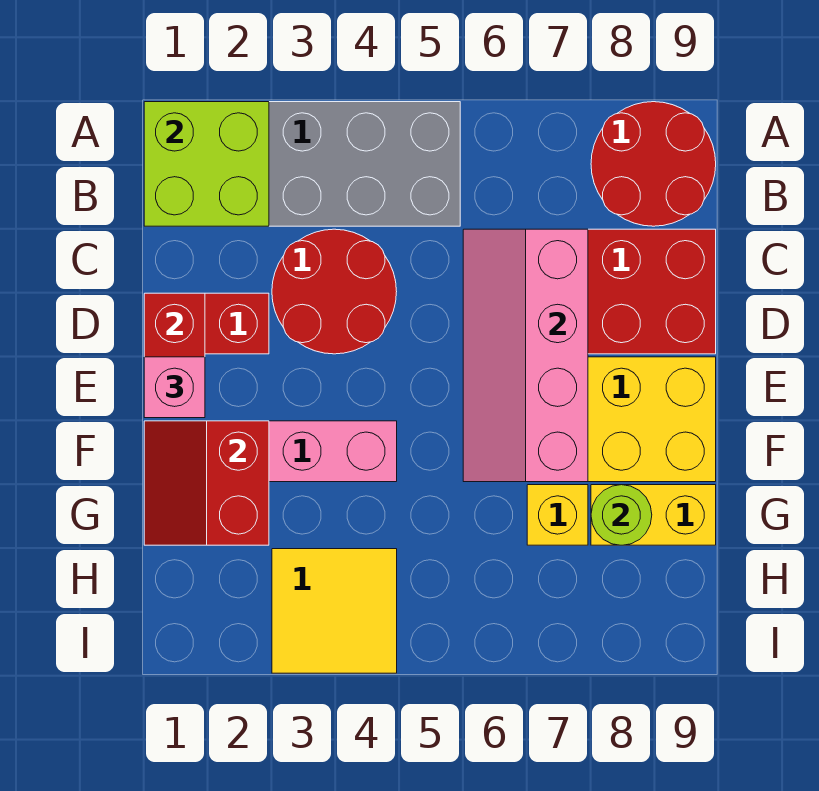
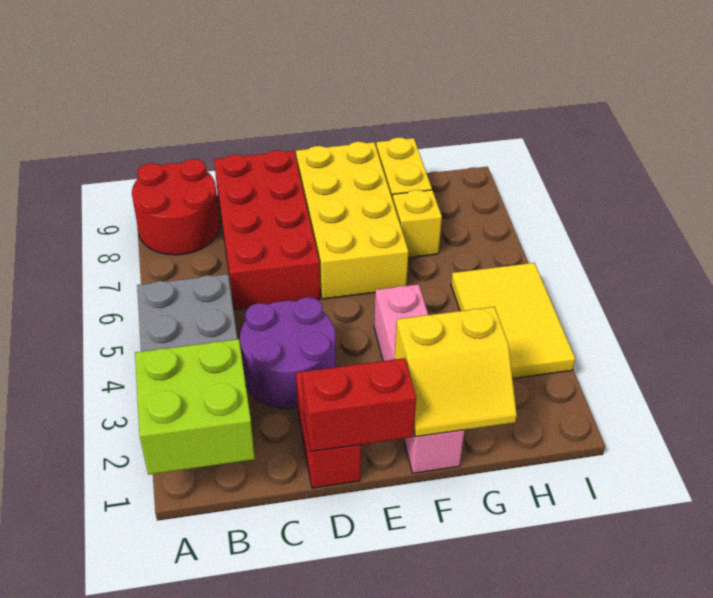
red round brick C3:D4 level 1 -> purple round brick C3:D4 level 1
pink slope C6:F7 level 2 top 7 -> none
pink brick E1 level 3 -> none
red slope F1:G2 level 2 top 2 -> yellow slope F1:G2 level 2 top 2
lime round brick G8 level 2 -> none
yellow tile H3:I4 level 1 -> yellow tile H3:I5 level 1

